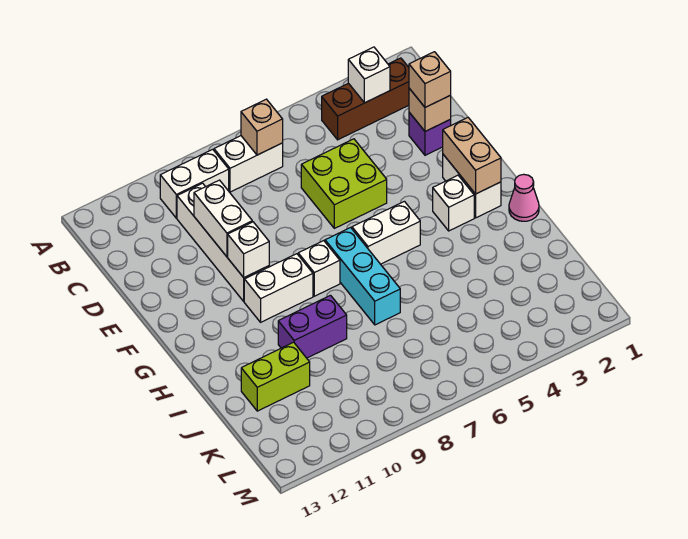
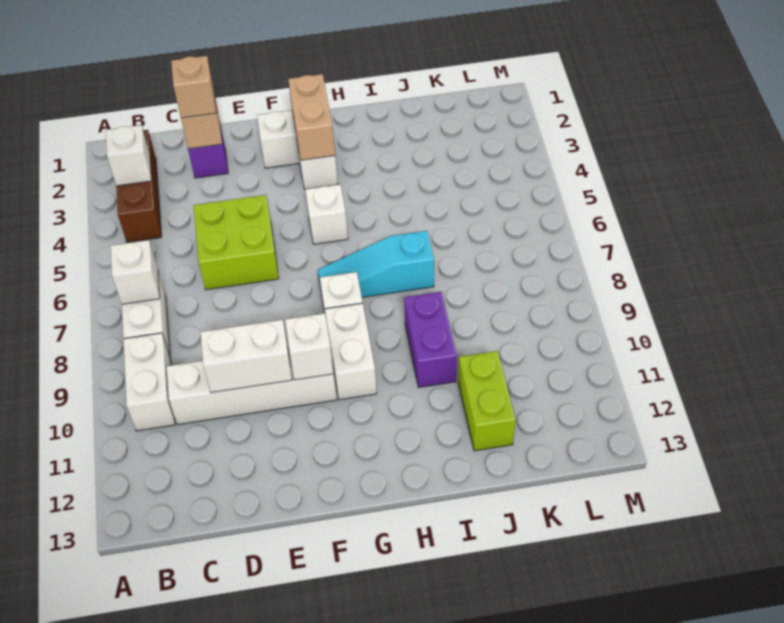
tan brick B7 level 2 -> white brick B7 level 2
tan brick F2:G2 level 2 -> tan brick G2:G3 level 2
white brick G5:G6 level 1 -> white brick G5 level 1
cyan brick G7:I7 level 1 -> cyan slope G7:I7 level 1 top I
pink cone H1 level 1 -> none

